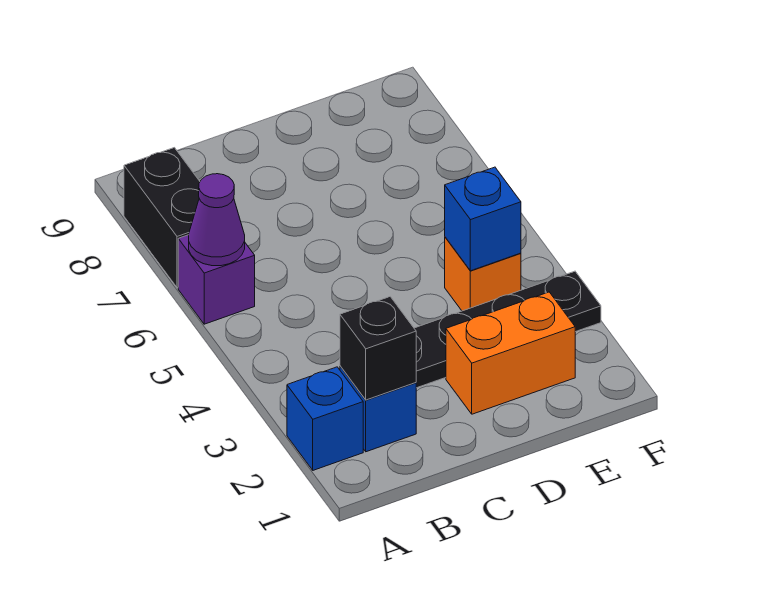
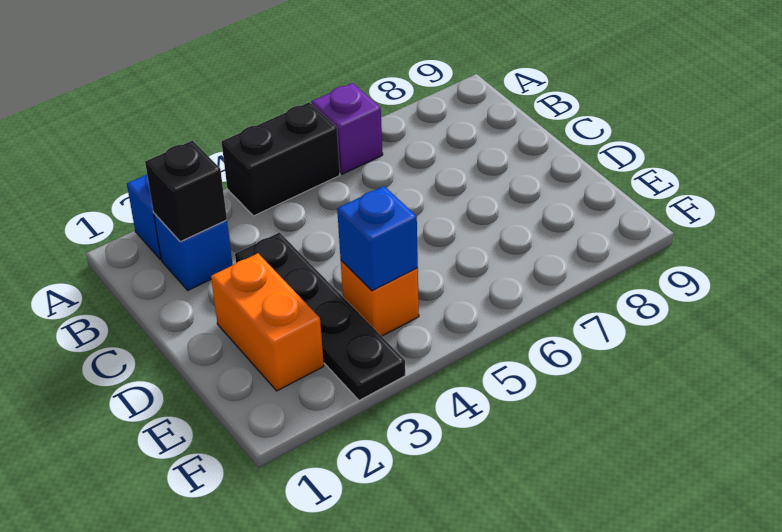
purple cone A6 level 2 -> none
black brick A7:A8 level 1 -> black brick A4:A5 level 1

